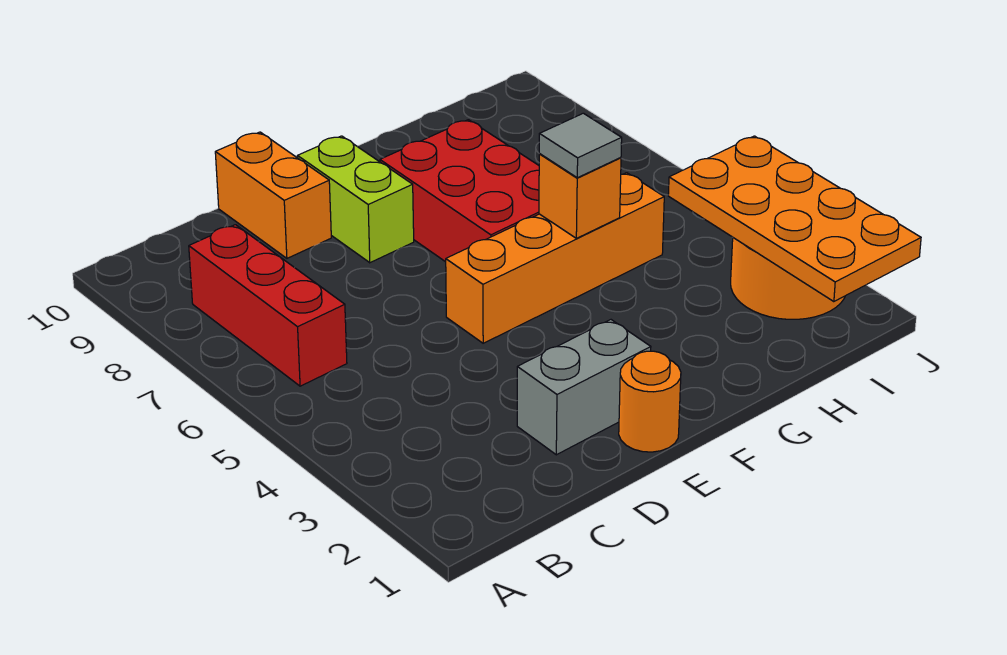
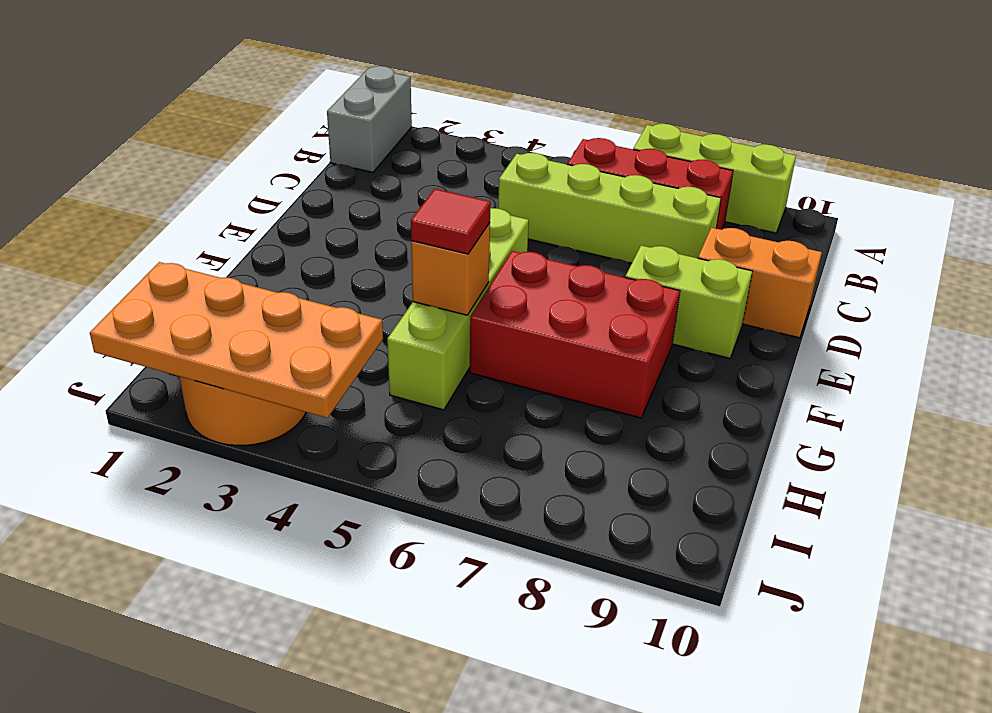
none -> lime brick A7:A9 level 1
none -> lime brick C5:C8 level 1
grey brick D2:E2 level 1 -> grey brick A1:B1 level 1
orange round brick E1 level 1 -> none
orange brick E5:H5 level 1 -> lime brick E5:H5 level 1
grey tile G5 level 3 -> red tile G5 level 3

